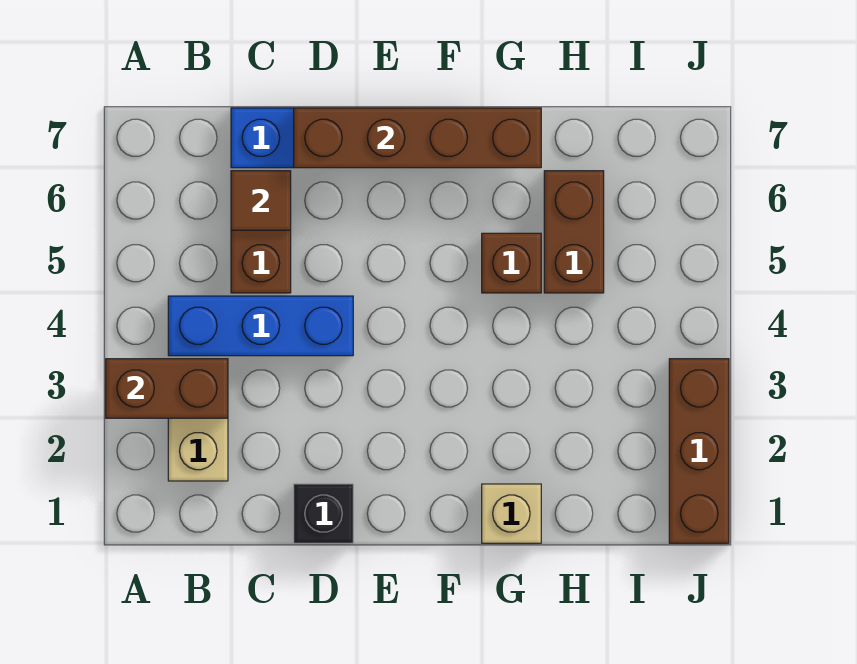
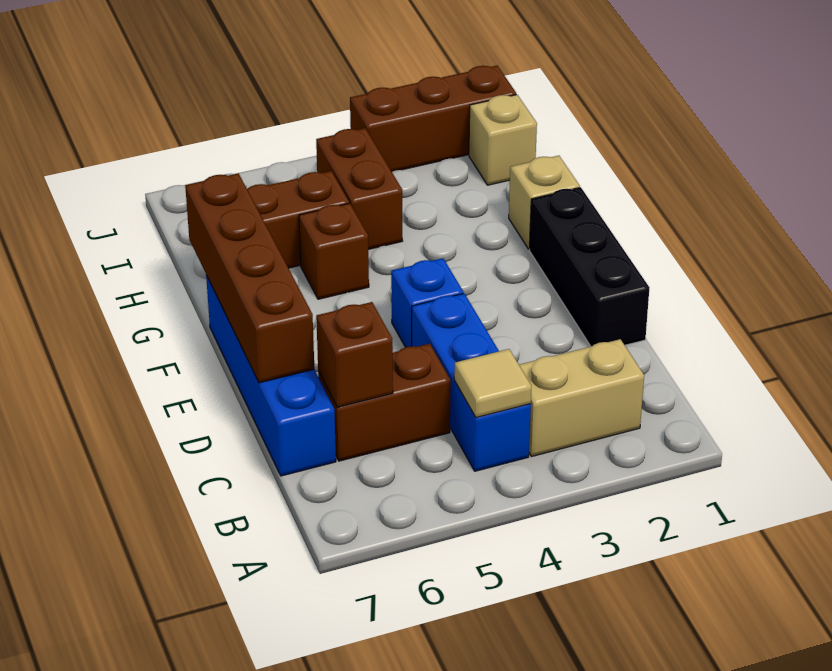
brown brick A3:B3 level 2 -> brown brick H4:I4 level 1
none -> tan tile B4 level 2
brown tile C6 level 2 -> brown brick C6 level 2
black brick D1 level 1 -> black brick D1:F1 level 1
none -> blue brick E4 level 1
none -> tan brick I1 level 1

